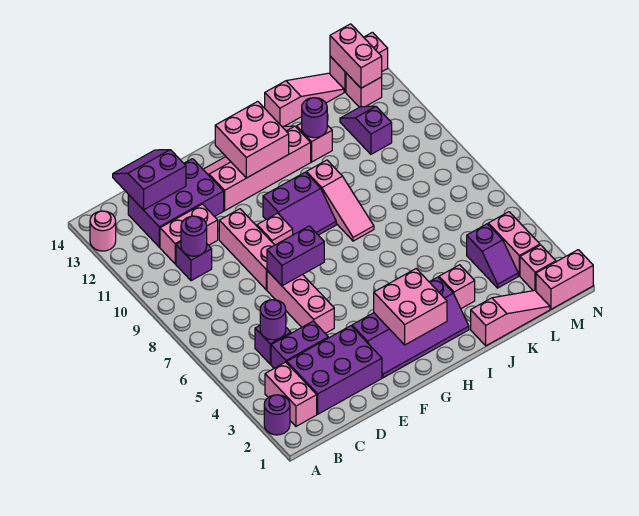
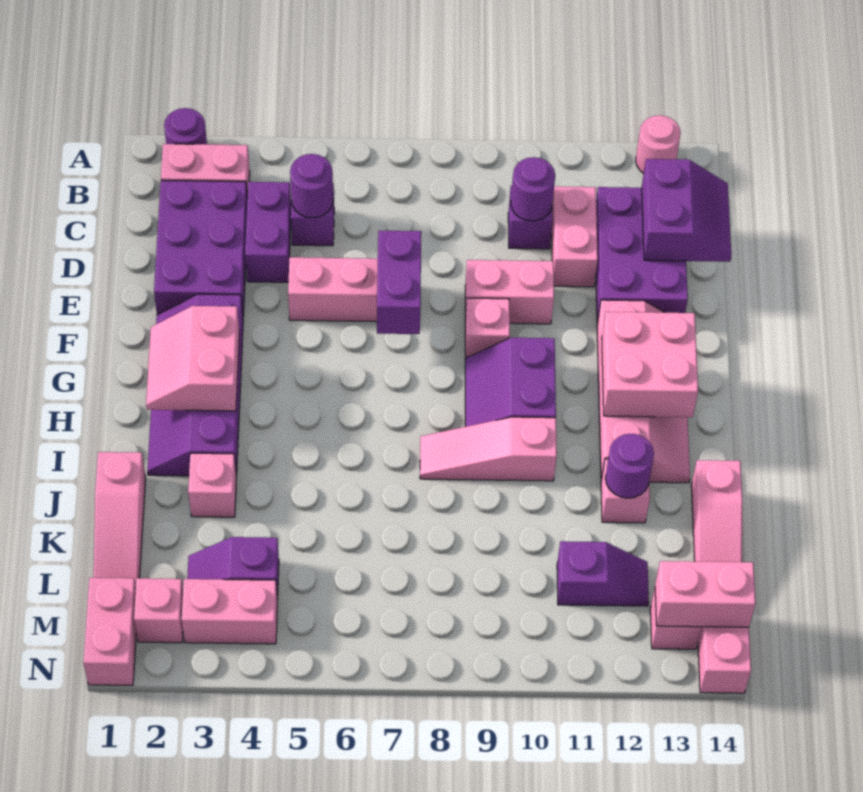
pink brick E8:E10 level 1 -> pink brick E9:E10 level 1
pink brick G2:H3 level 2 -> pink slope G2:H3 level 2 top 3

